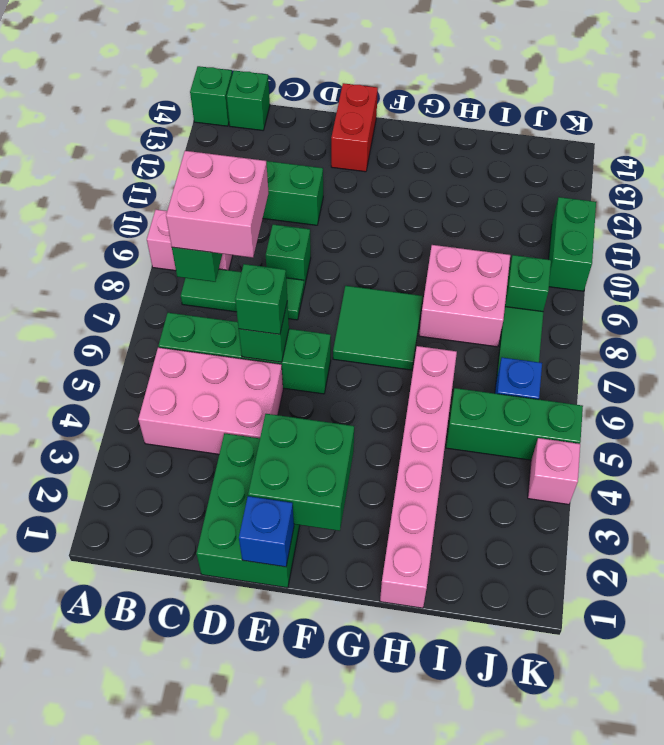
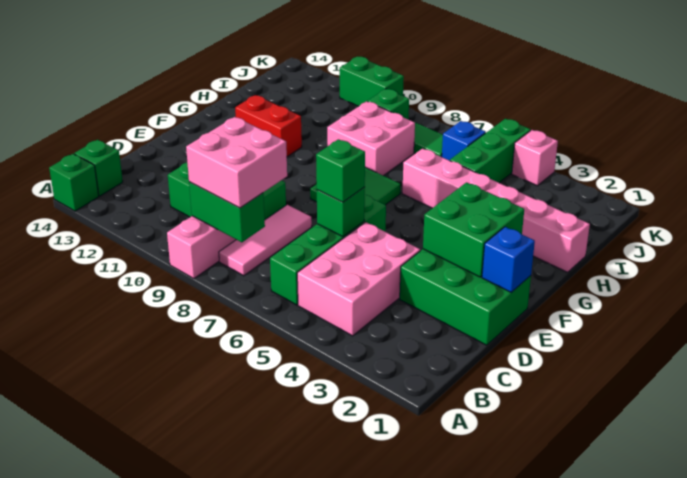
green tile B8:D8 level 1 -> pink tile B8:D8 level 1
red brick E13:E14 level 1 -> red brick G11:G12 level 1

